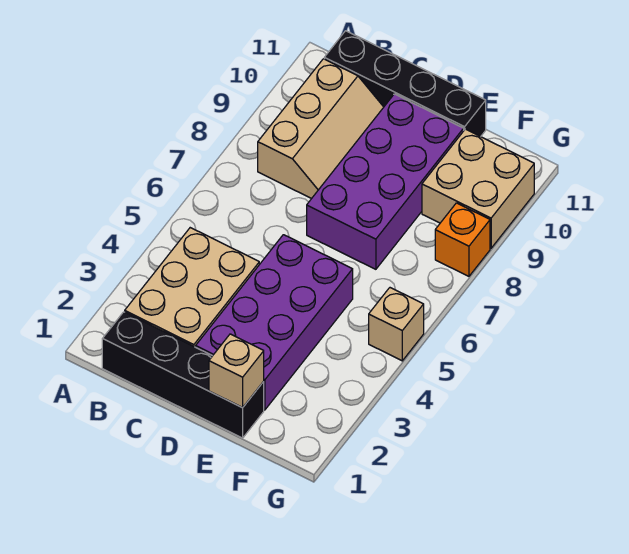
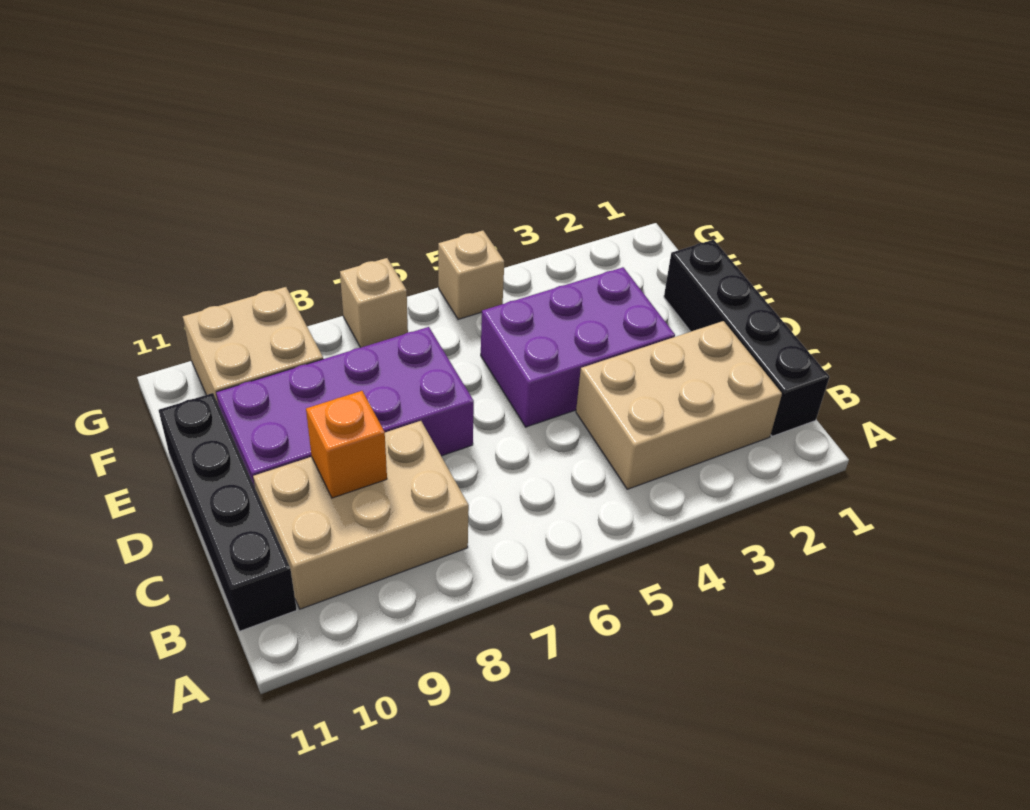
tan slope B8:C10 level 1 top B -> tan brick B8:C10 level 1
purple brick D2:E5 level 1 -> purple brick D3:E5 level 1
tan brick E1 level 2 -> tan brick G7 level 1
orange brick G8 level 1 -> orange brick C9 level 2

